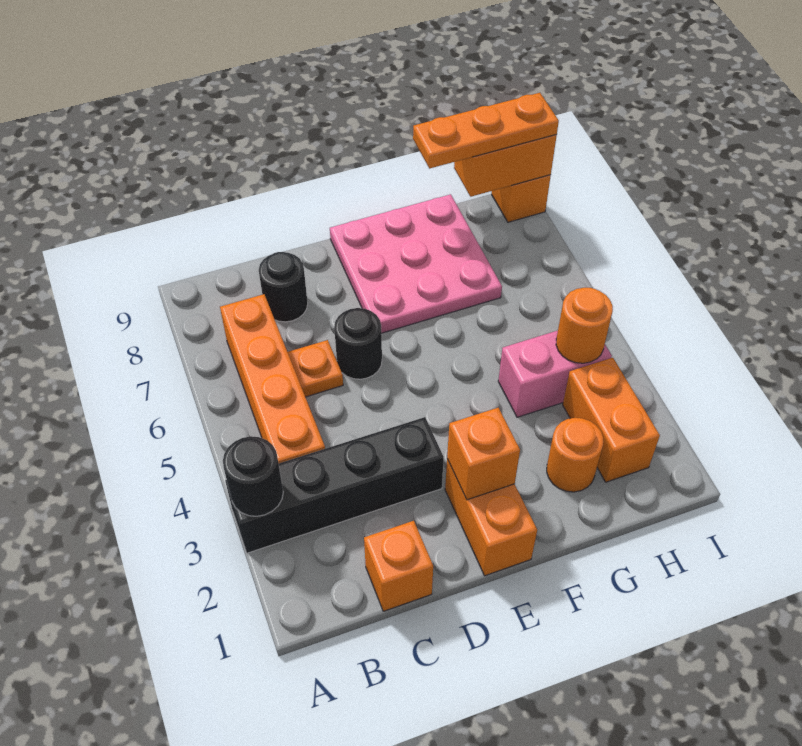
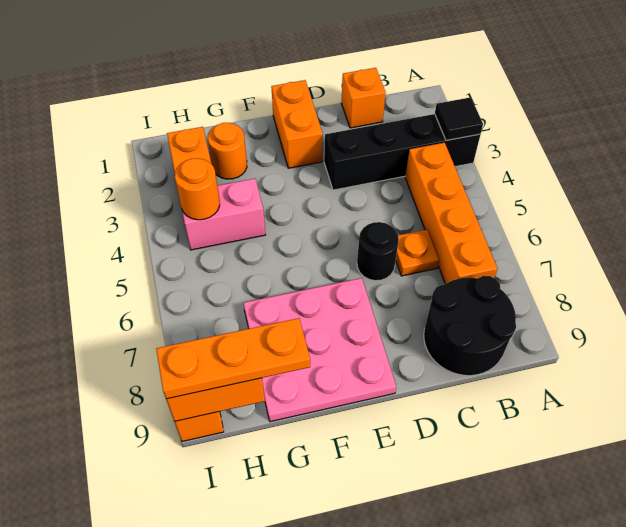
black round brick A3 level 2 -> black tile A3 level 2
black round brick C8 level 1 -> black round brick B8:C9 level 1
orange brick E2 level 2 -> none

